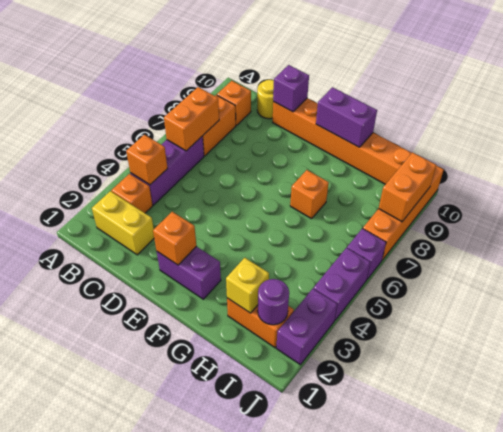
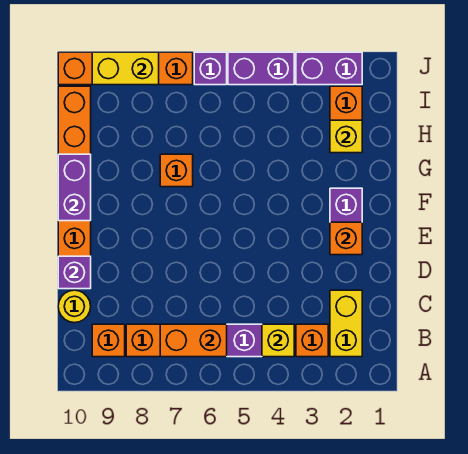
orange brick B4 level 2 -> yellow brick B4 level 2
purple round brick I2 level 2 -> none
orange brick J8:J9 level 2 -> yellow brick J8:J9 level 2

